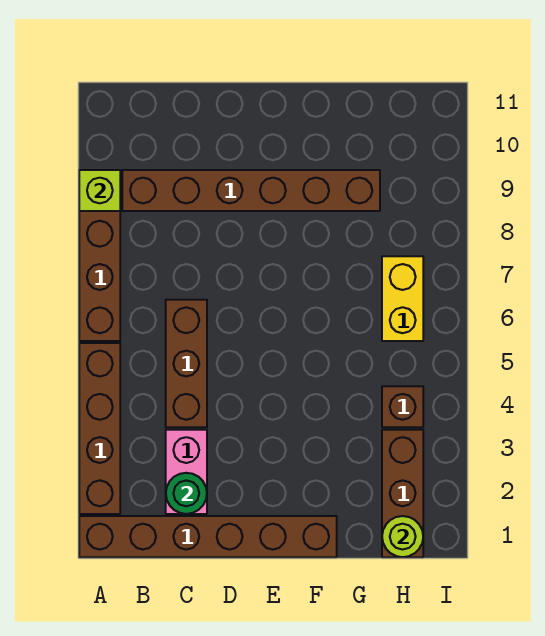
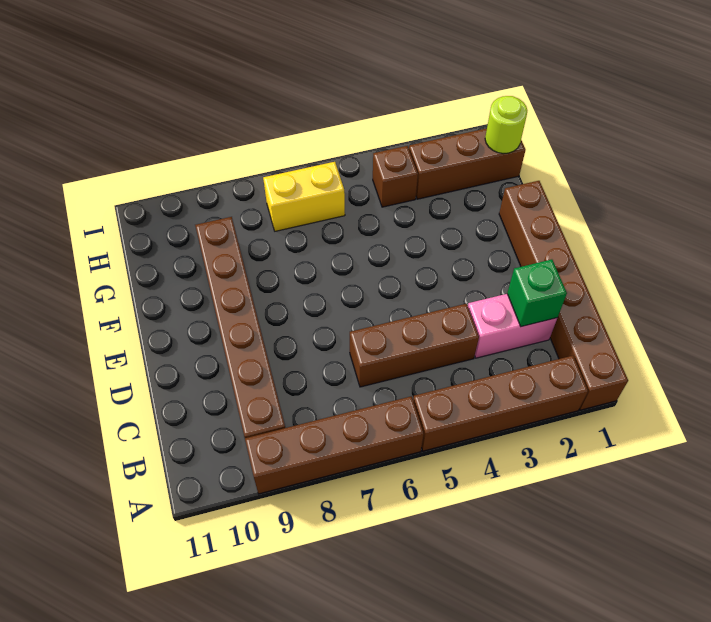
lime brick A9 level 2 -> none
green round brick C2 level 2 -> green brick C2 level 2

